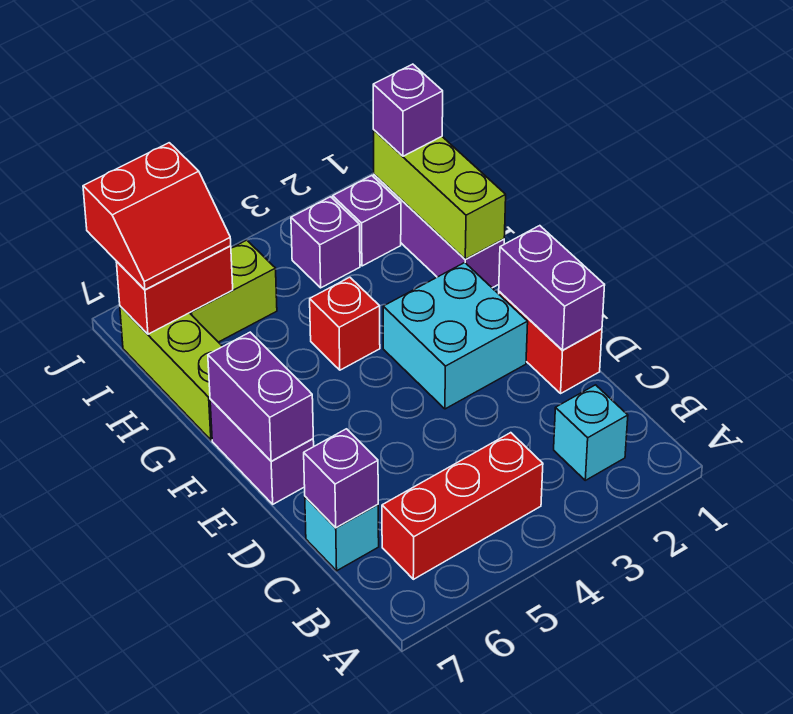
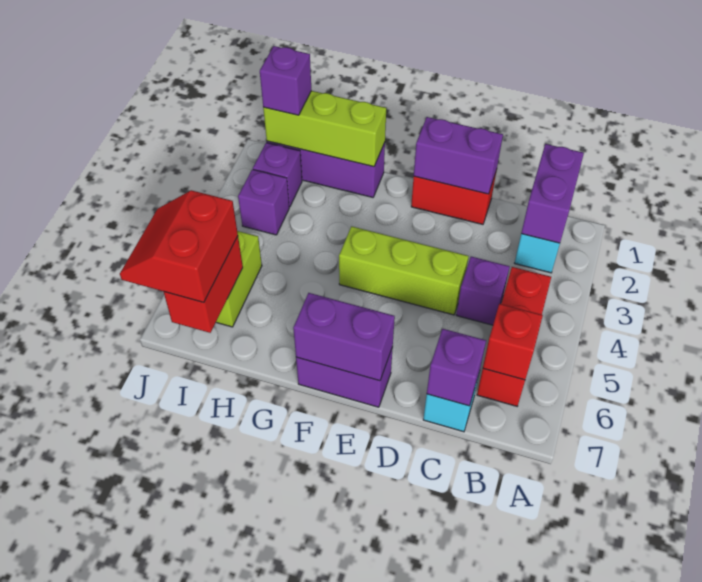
none -> purple brick B1:B2 level 2
none -> purple brick C4 level 1
cyan brick E2:F3 level 1 -> none
red brick G4 level 1 -> red brick B6 level 2
lime brick G7:I7 level 1 -> lime brick D4:F4 level 1
red slope I6:J7 level 3 top J -> red slope I6:J7 level 3 top I

